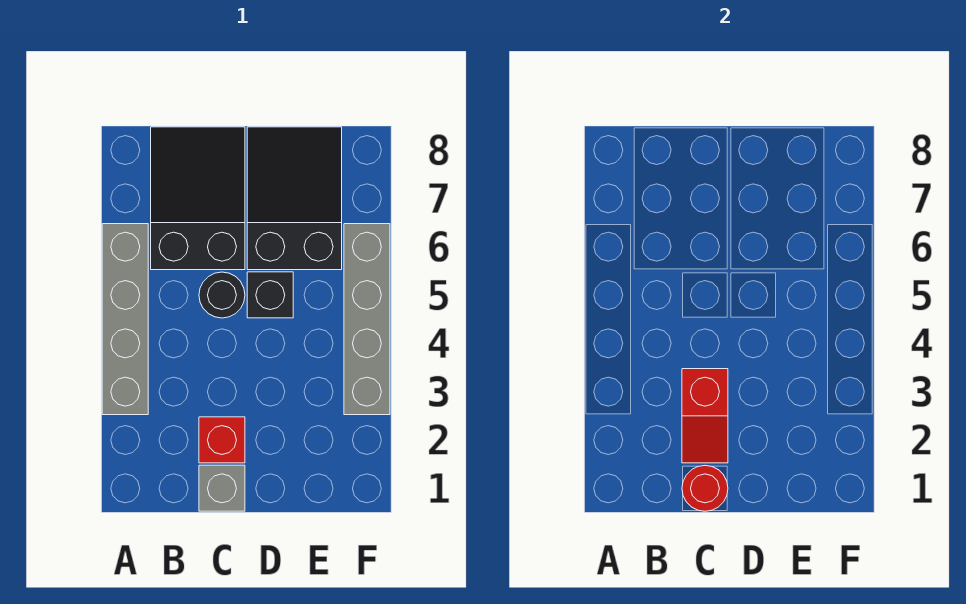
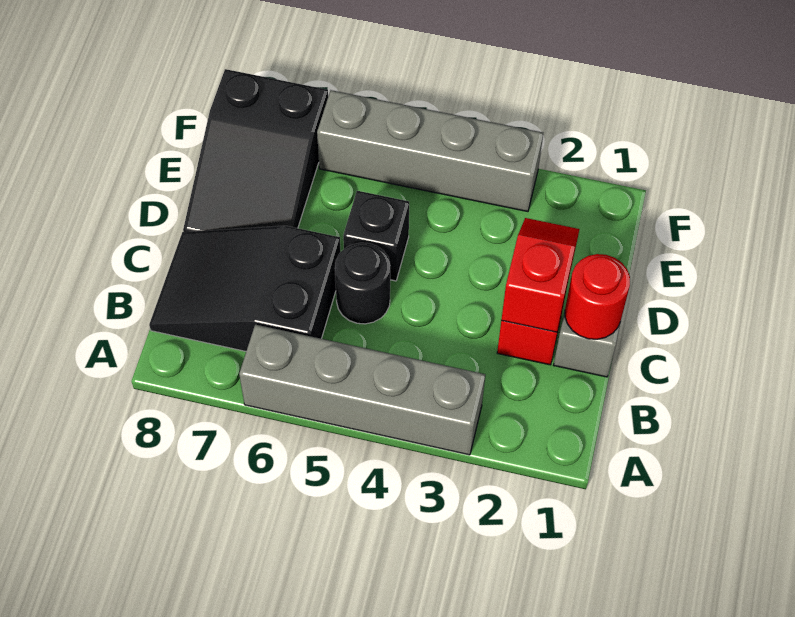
red slope C2:C3 level 2 top 3 -> red slope C2:D2 level 2 top C
black slope D6:E8 level 1 top 6 -> black slope D7:F8 level 1 top F

